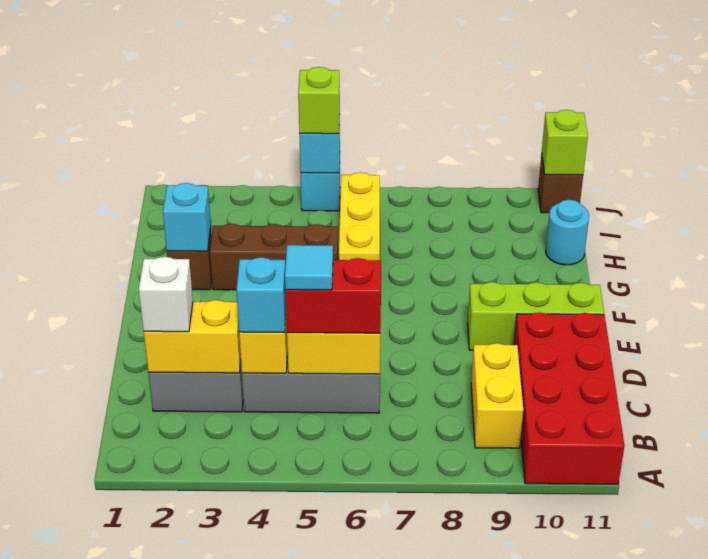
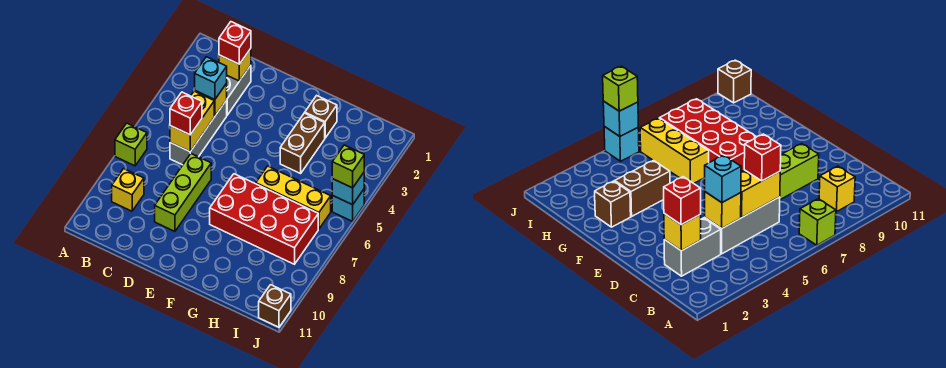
red brick A10:D11 level 1 -> red brick F7:I8 level 1
yellow brick B9:C9 level 1 -> yellow brick B9 level 1
yellow brick C2:C3 level 2 -> yellow brick C2 level 2
white brick C2 level 3 -> red brick C2 level 3
red brick C5:C6 level 3 -> red brick C6 level 3
cyan tile C5 level 4 -> none
lime brick E9:E11 level 1 -> lime brick D7:D9 level 1
cyan brick G2 level 2 -> none
brown brick G3:G5 level 1 -> brown brick G3:G4 level 1
cyan round brick H11 level 1 -> none
lime brick J11 level 2 -> lime brick A7 level 1

